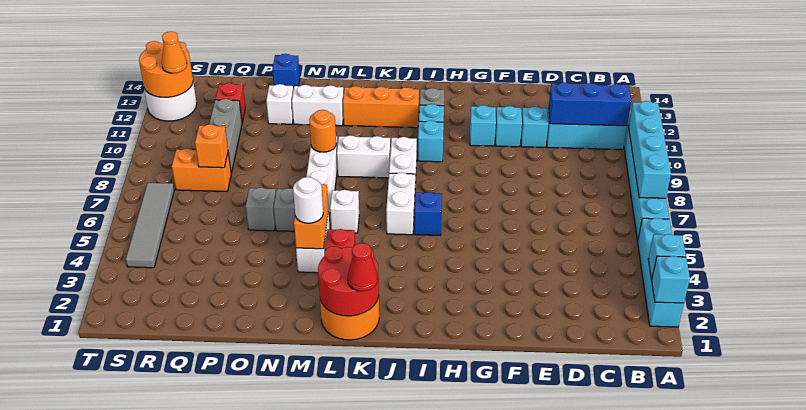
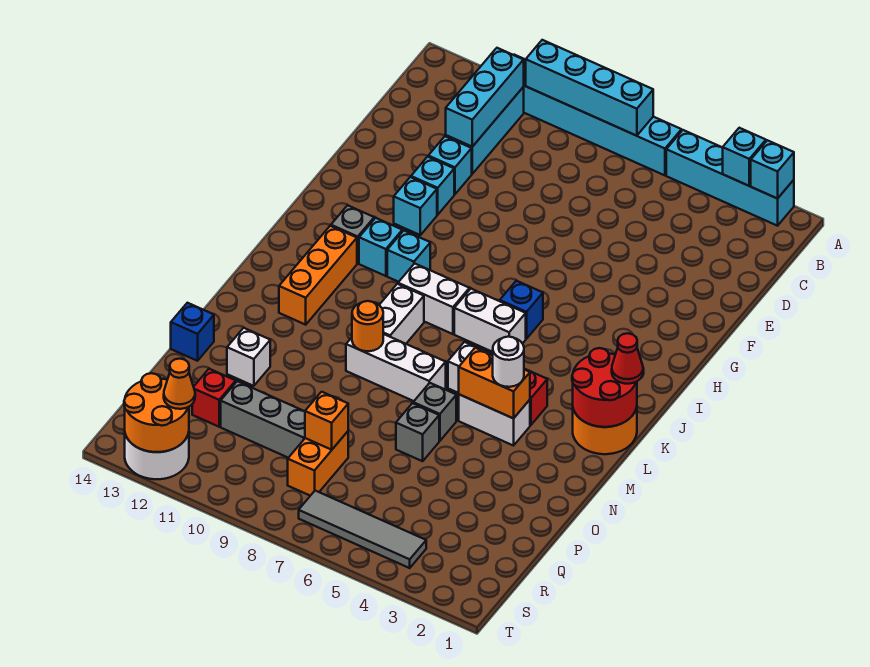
blue brick B11:D11 level 2 -> cyan brick B11:D11 level 2
white brick M12:N12 level 1 -> none

